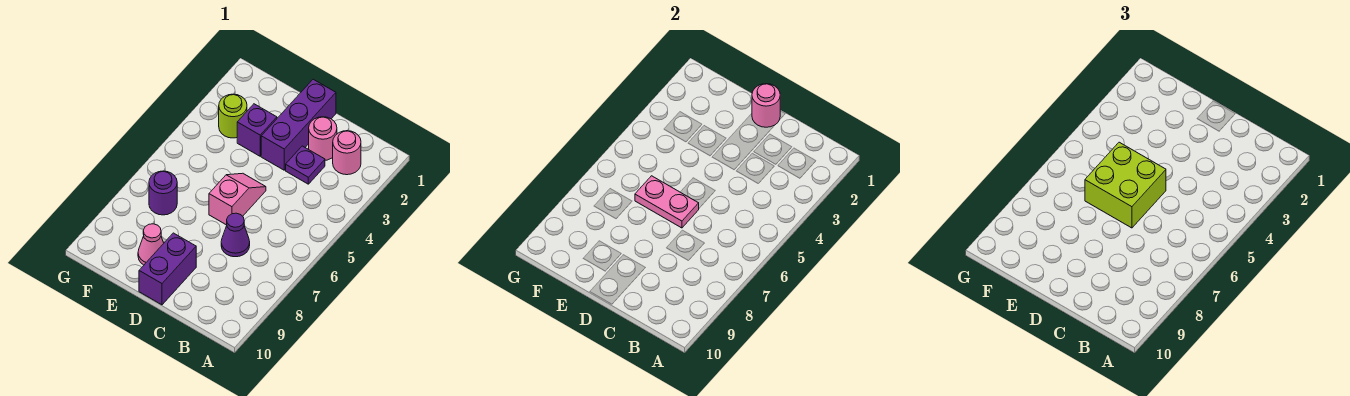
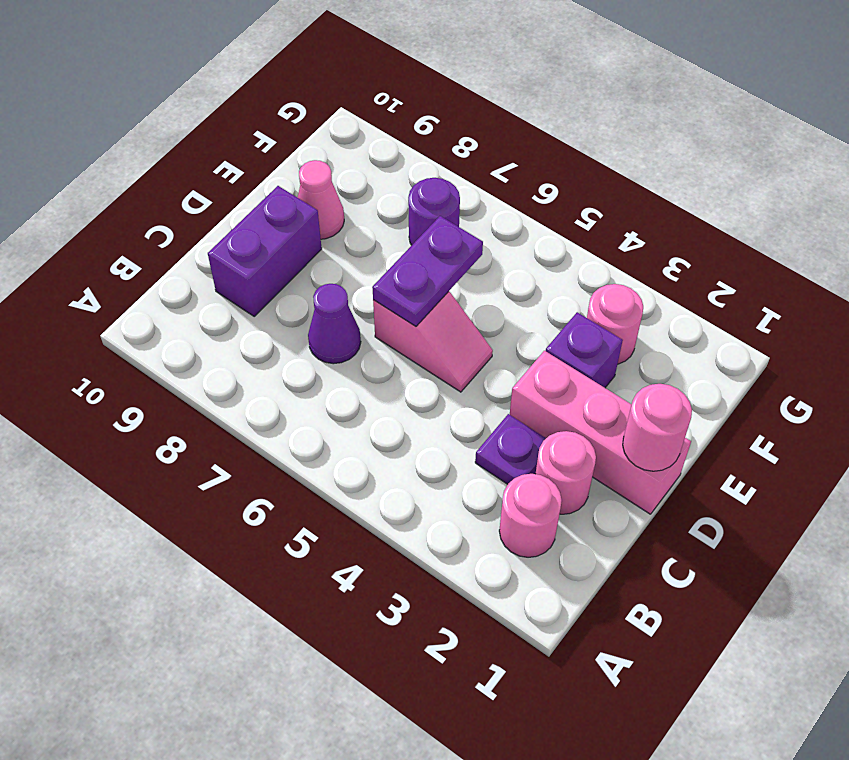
purple brick D1:D3 level 1 -> pink brick D1:D3 level 1
lime brick D5:E6 level 3 -> none
pink plate D6:E6 level 2 -> purple plate D6:E6 level 2
purple brick D9:D10 level 1 -> purple brick C9:D9 level 1
lime round brick F3 level 1 -> pink round brick F3 level 1

